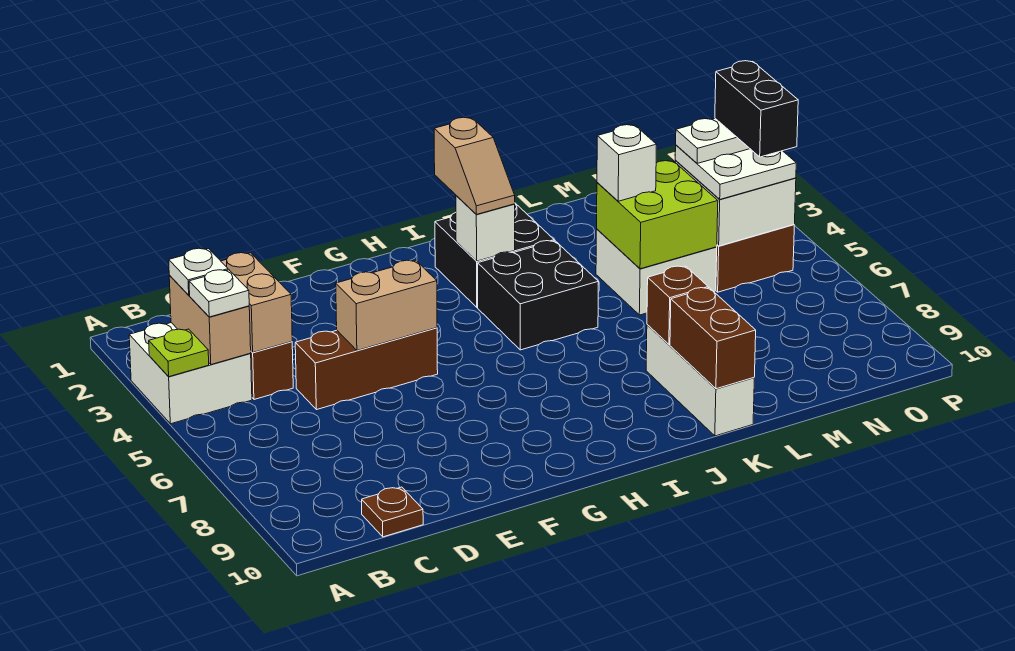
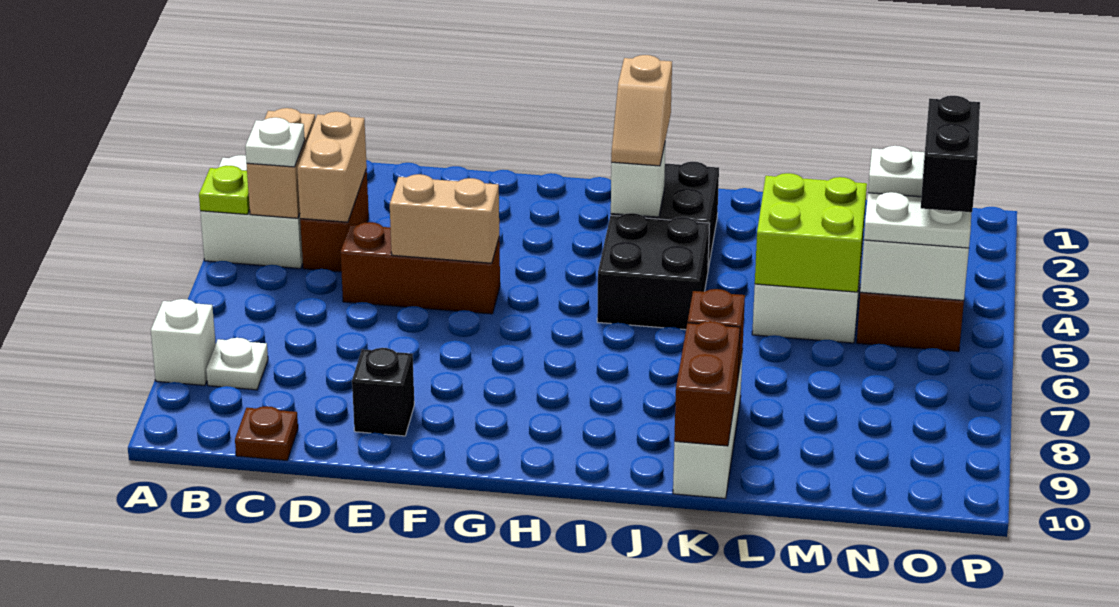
white plate B3 level 3 -> white plate B8 level 1
none -> black brick E9 level 1
white brick L4 level 3 -> white brick A8 level 1

